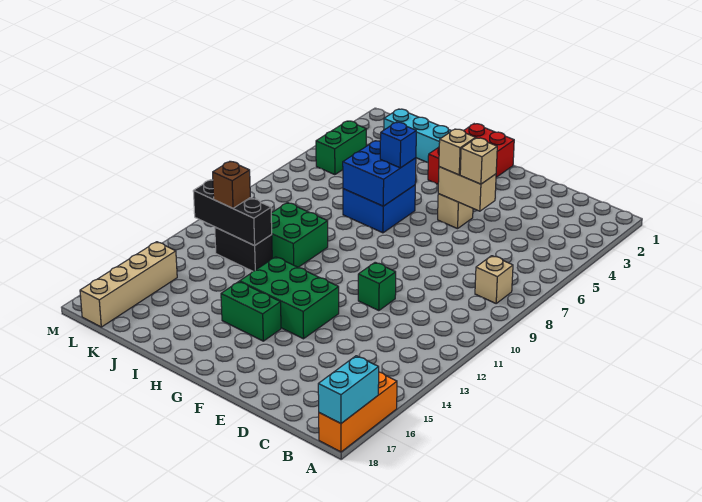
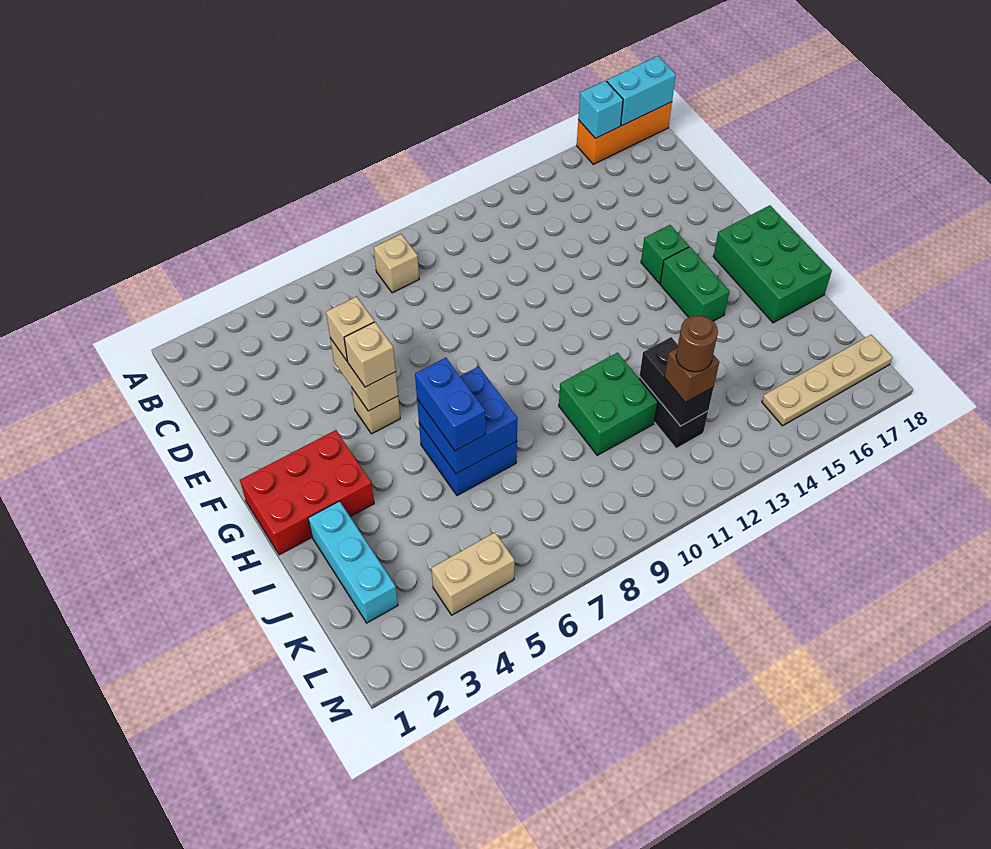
none -> cyan brick A16 level 2
green brick E11 level 1 -> green brick F15 level 1
green brick F13:H14 level 1 -> green brick G17:I18 level 1
blue brick H6 level 3 -> blue brick H6:I6 level 3
black brick J12:L12 level 2 -> black brick J12:K12 level 2
none -> brown round brick K12 level 4
green brick L4:L5 level 1 -> tan brick L4:L5 level 1
tan brick L15:L18 level 1 -> tan plate L15:L18 level 1

